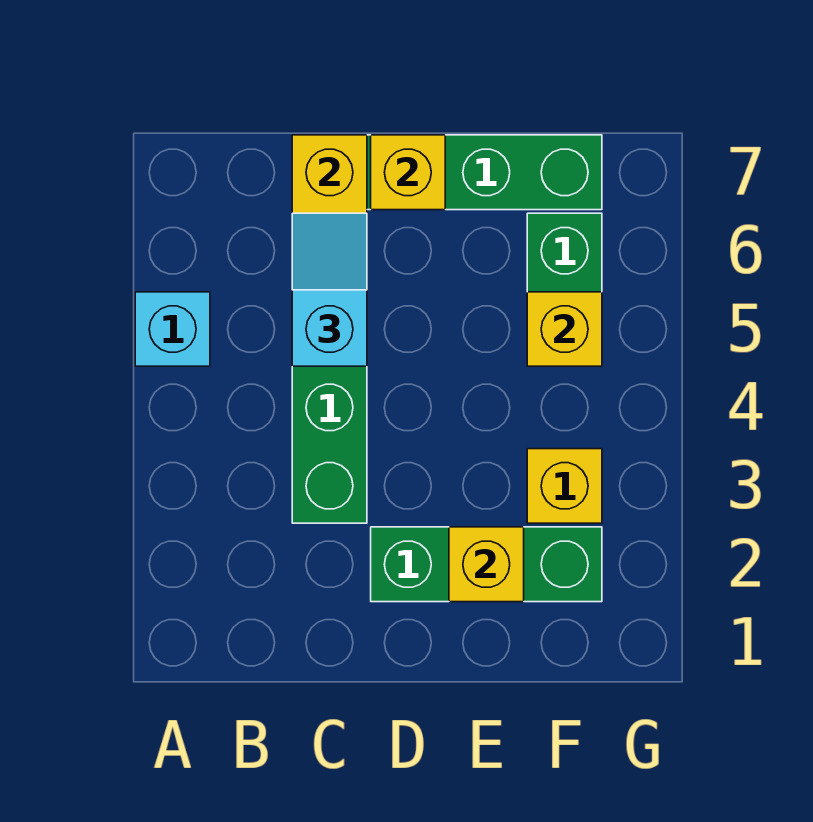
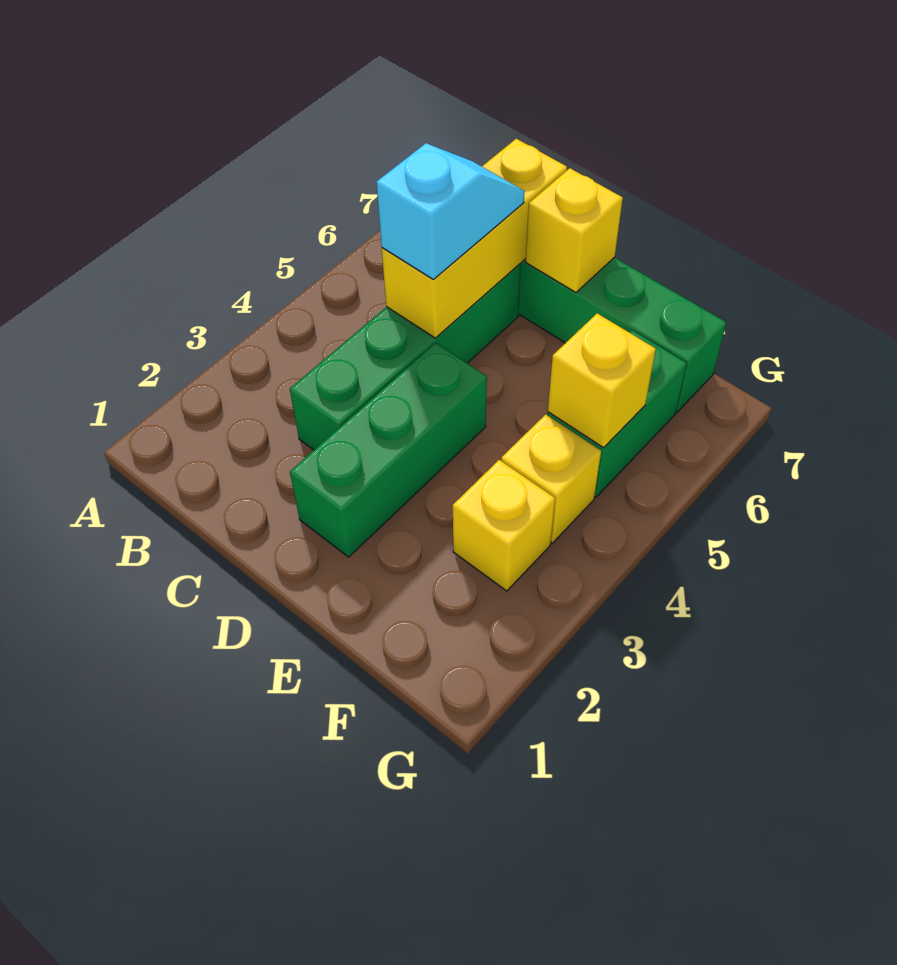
cyan brick A5 level 1 -> none
green brick D2:F2 level 1 -> green brick D2:D4 level 1
yellow brick E2 level 2 -> yellow brick F4 level 1

